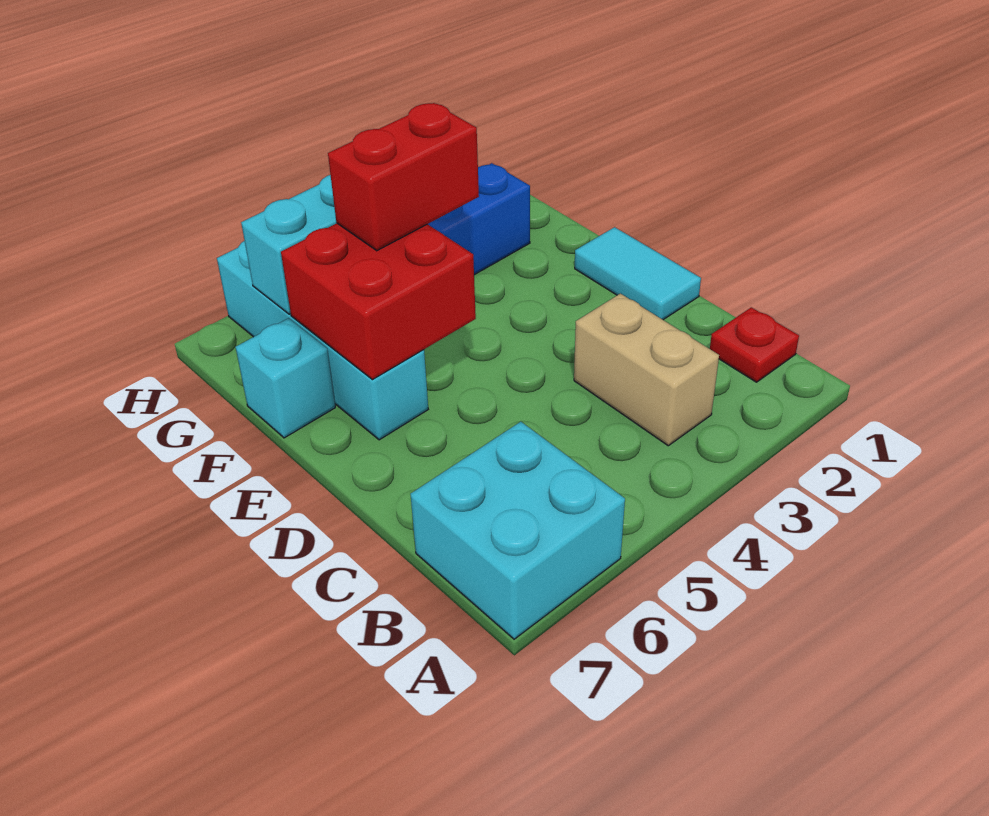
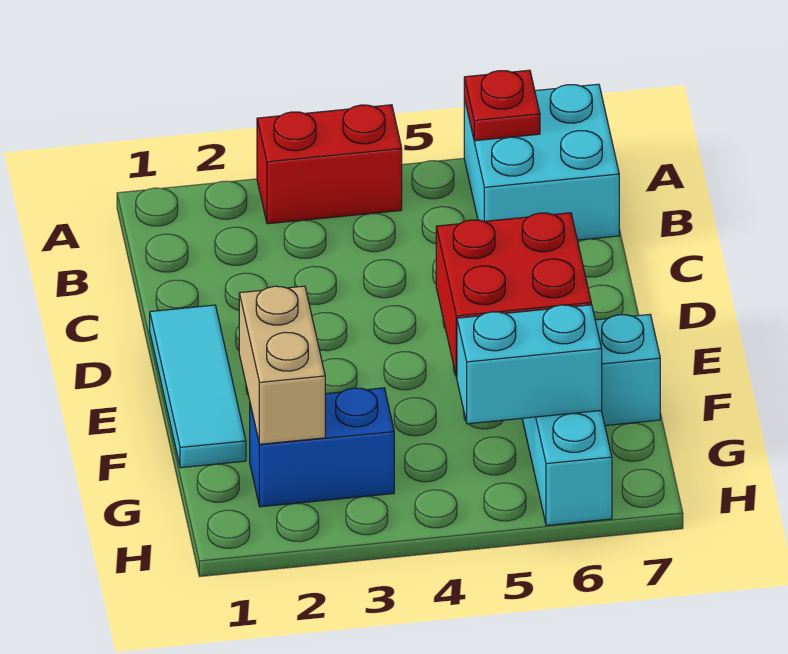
red plate B1 level 1 -> red plate A6 level 2
tan brick B3:C3 level 1 -> tan brick F2:G2 level 2
cyan tile D1:E1 level 1 -> cyan tile D1:F1 level 1
red brick F4:F5 level 3 -> red brick A3:A4 level 1

